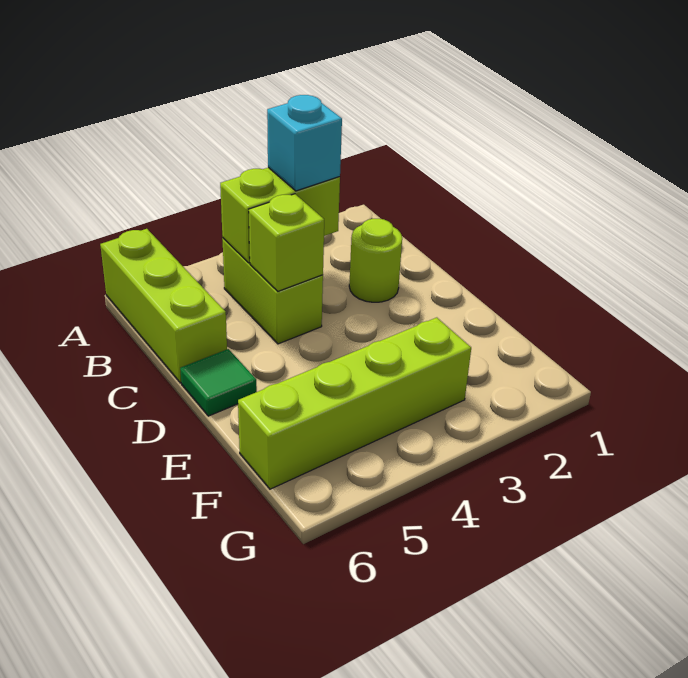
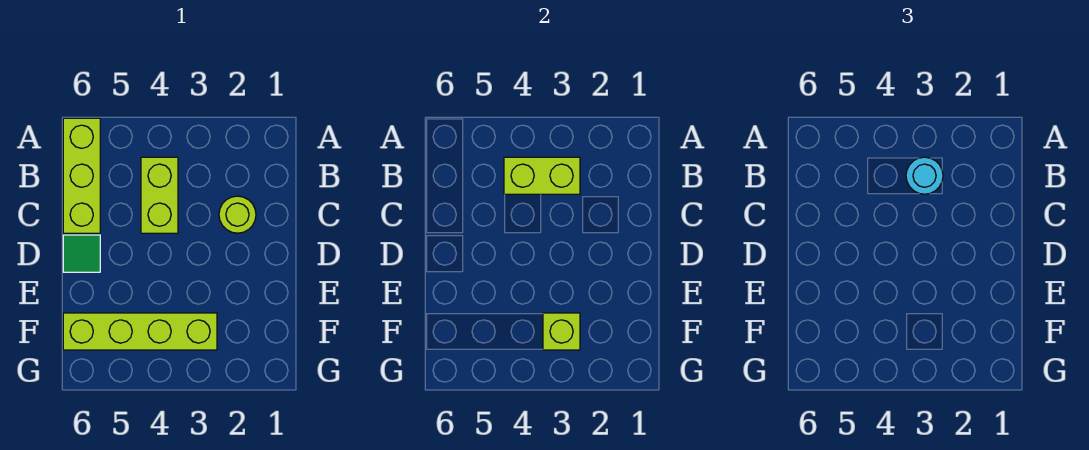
cyan brick B3 level 3 -> cyan round brick B3 level 3
lime brick C4 level 2 -> lime brick F3 level 2

